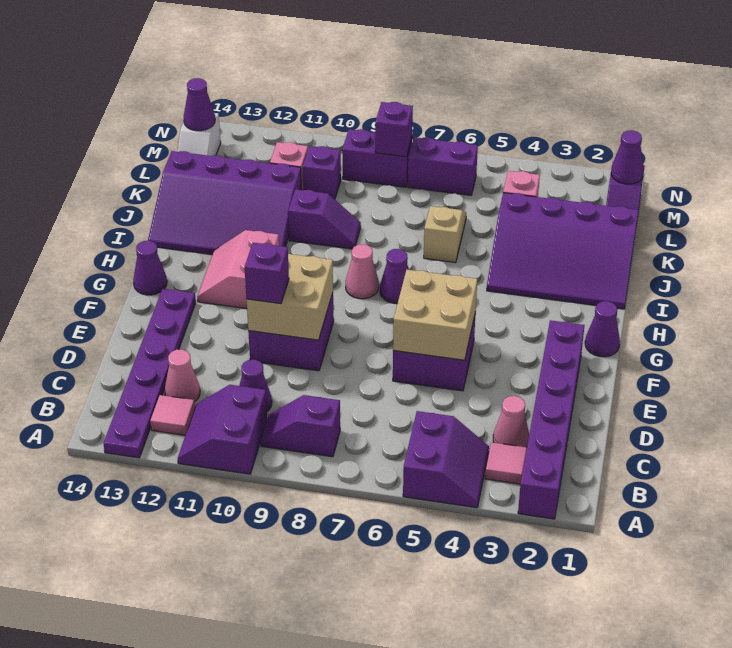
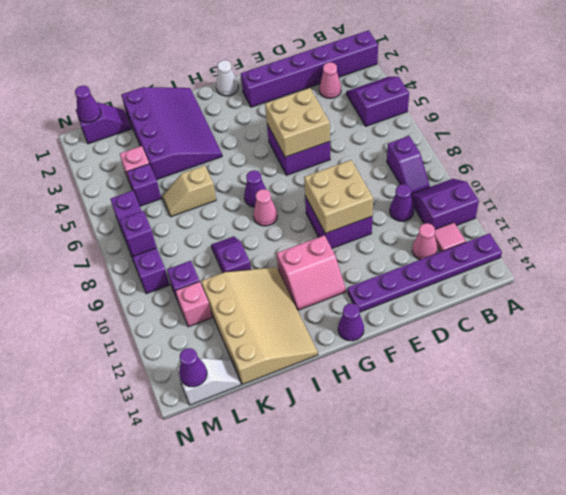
purple slope A10:B11 level 1 top 10 -> purple slope A10:B11 level 1 top 11
pink tile B3 level 1 -> none
purple brick E10 level 3 -> purple brick L5 level 1
purple cone G1 level 1 -> white cone G1 level 1
purple slope I11:K14 level 1 top K -> tan slope I11:K14 level 1 top K

